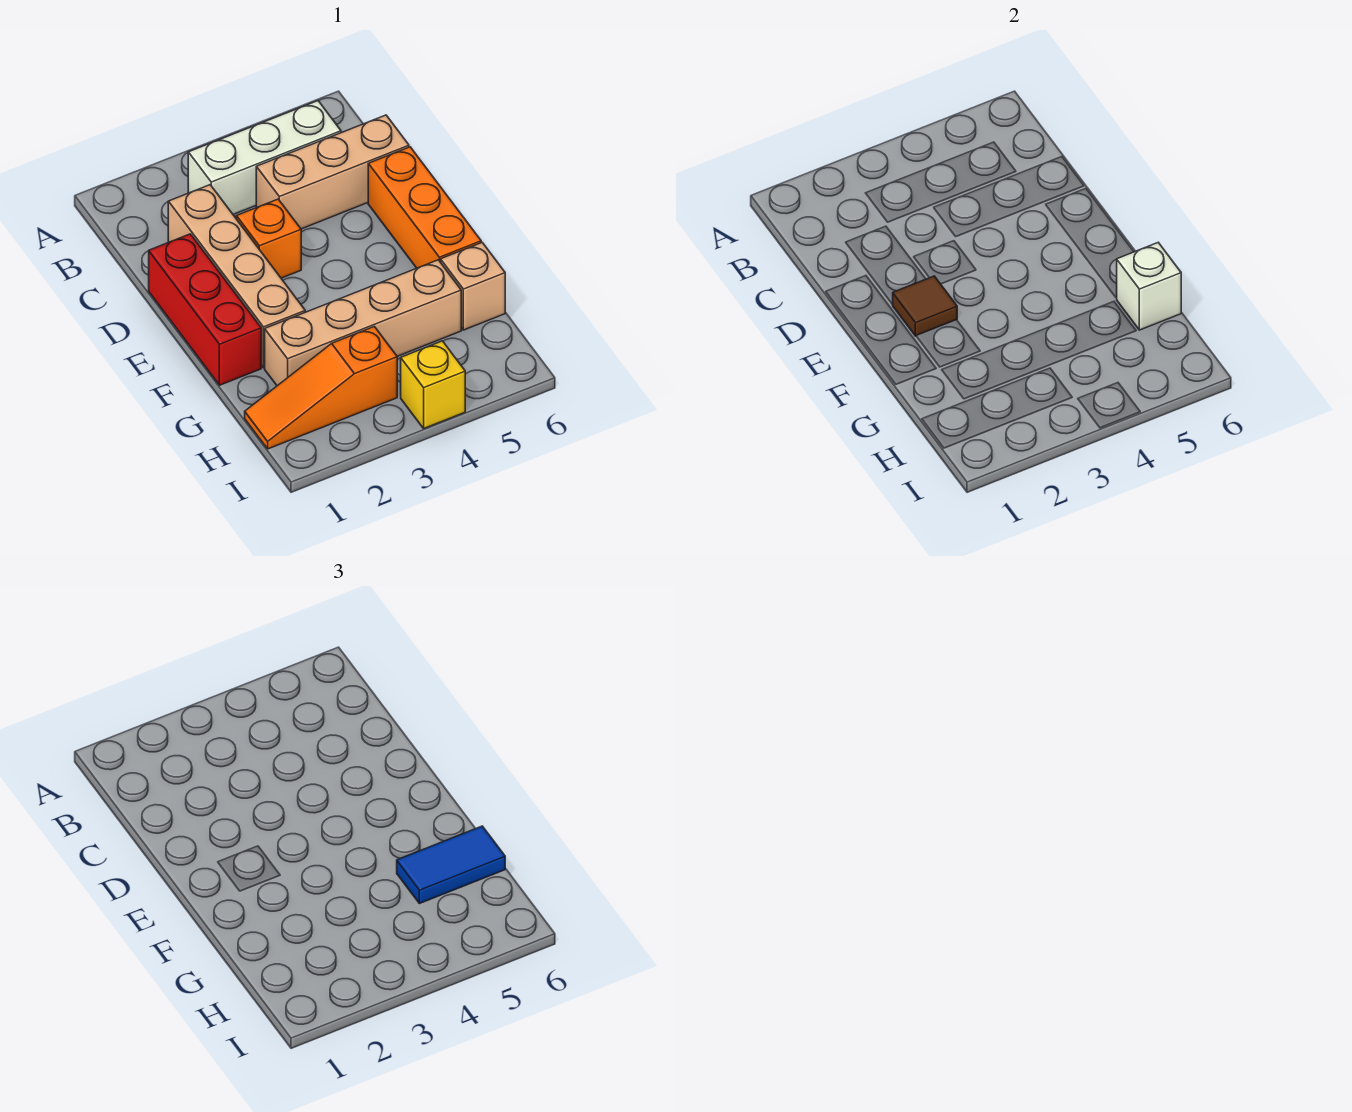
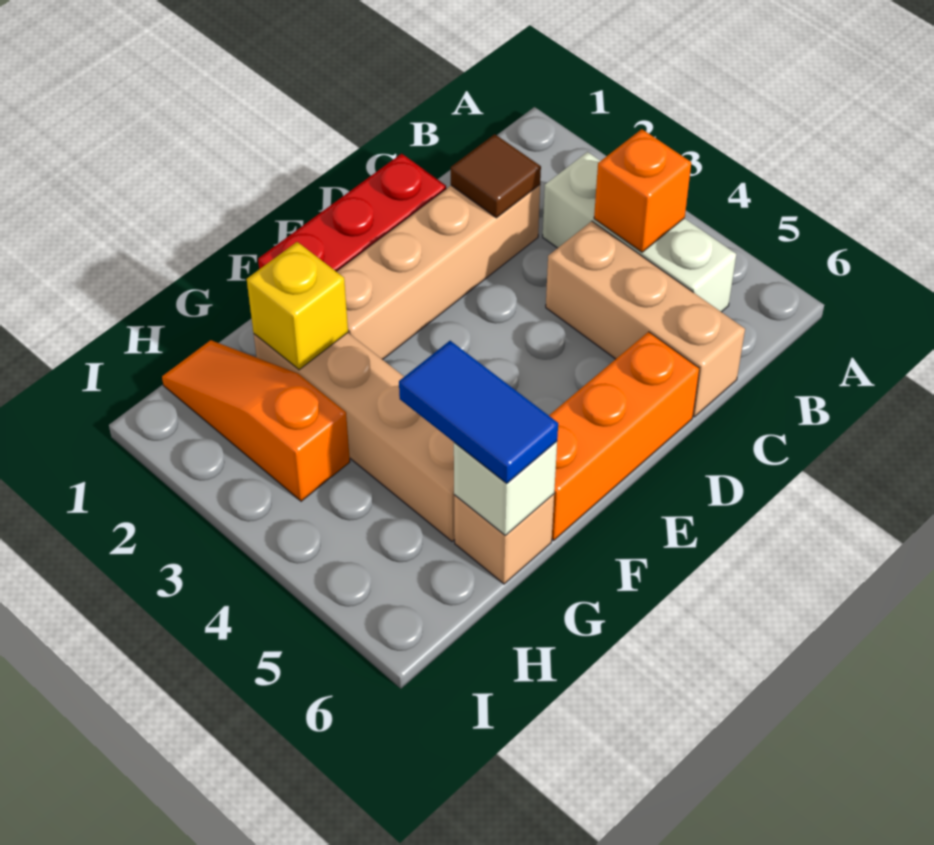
orange brick D3 level 1 -> orange brick B4 level 2
brown tile E2 level 2 -> brown tile C2 level 2
yellow brick I4 level 1 -> yellow brick G2 level 2

